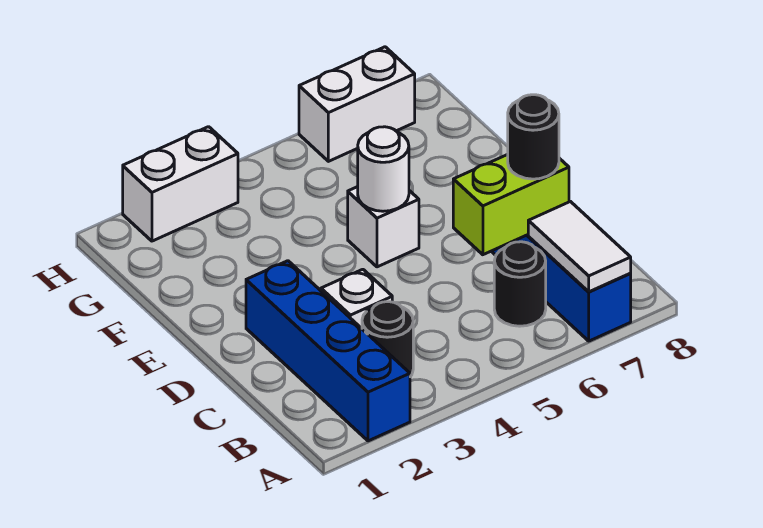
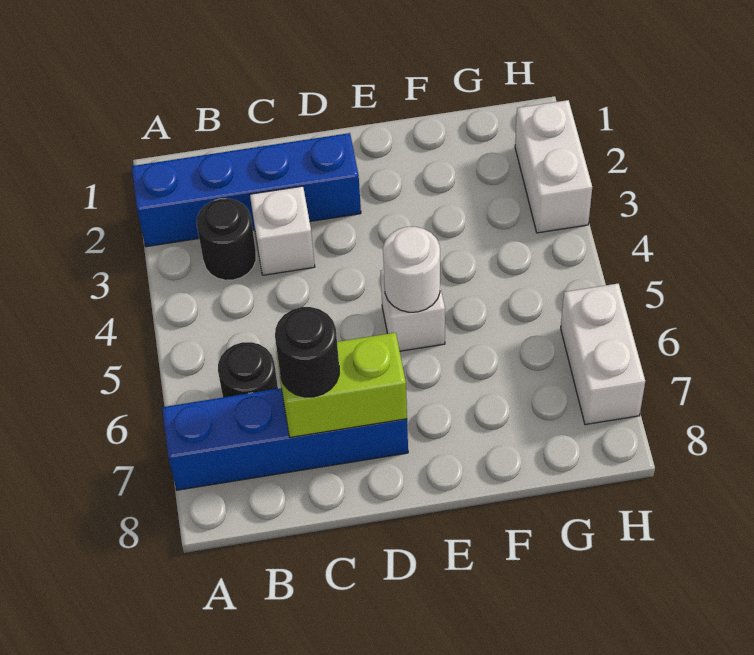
white tile A7:B7 level 2 -> none
lime brick C6:C7 level 2 -> lime brick C7:D7 level 2

